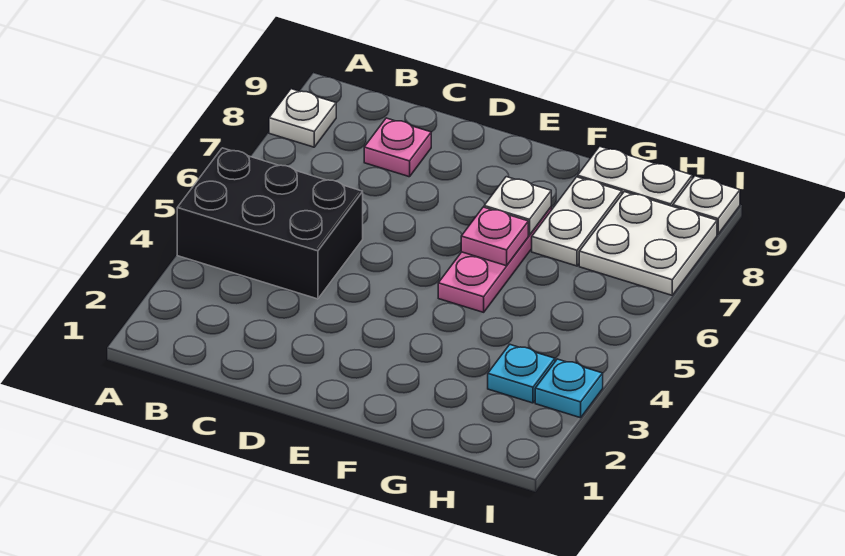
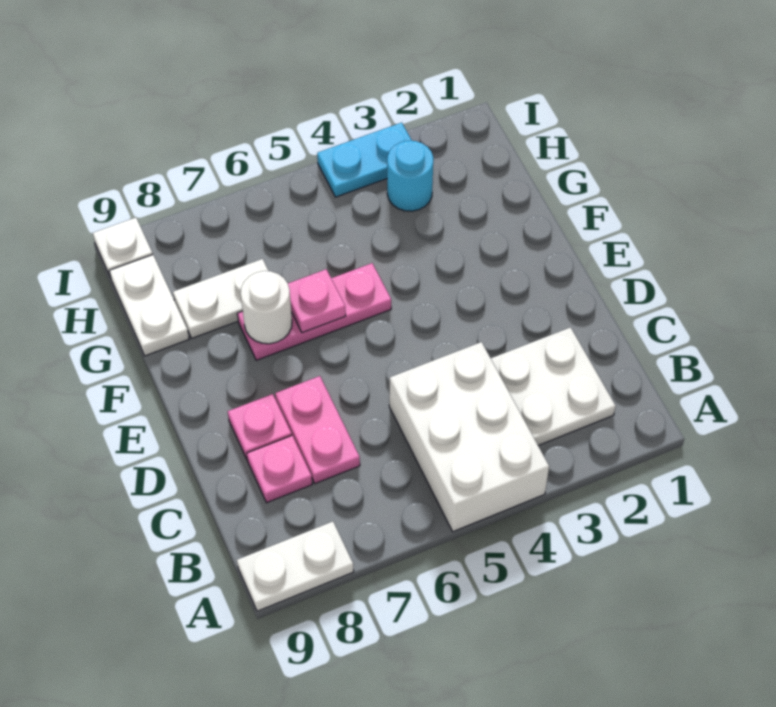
black brick A4:C5 level 1 -> white brick A4:C5 level 1
white plate A8 level 1 -> white plate A8:A9 level 1
none -> pink plate C7:D7 level 1
none -> pink plate D8 level 1
white plate F7 level 2 -> white round brick F7 level 2
cyan plate H3 level 1 -> cyan round brick H3 level 1
white plate H7:I8 level 1 -> white plate B2:C3 level 1
cyan plate I3 level 1 -> cyan plate I3:I4 level 1

